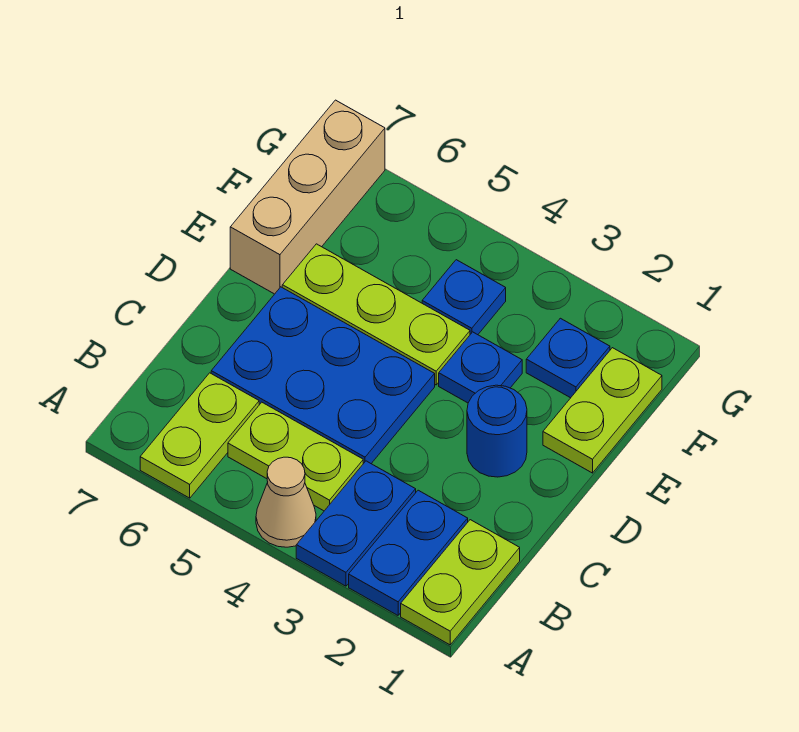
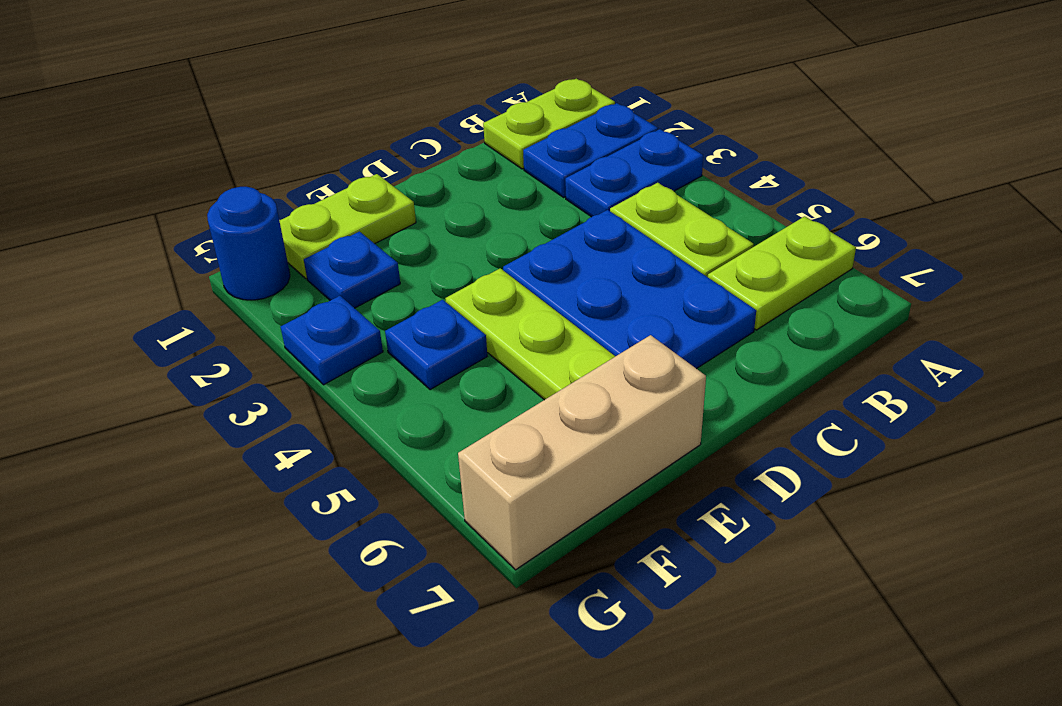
tan cone A4 level 1 -> none
blue round brick D2 level 1 -> blue round brick G1 level 1
blue plate E3 level 1 -> blue plate G3 level 1

